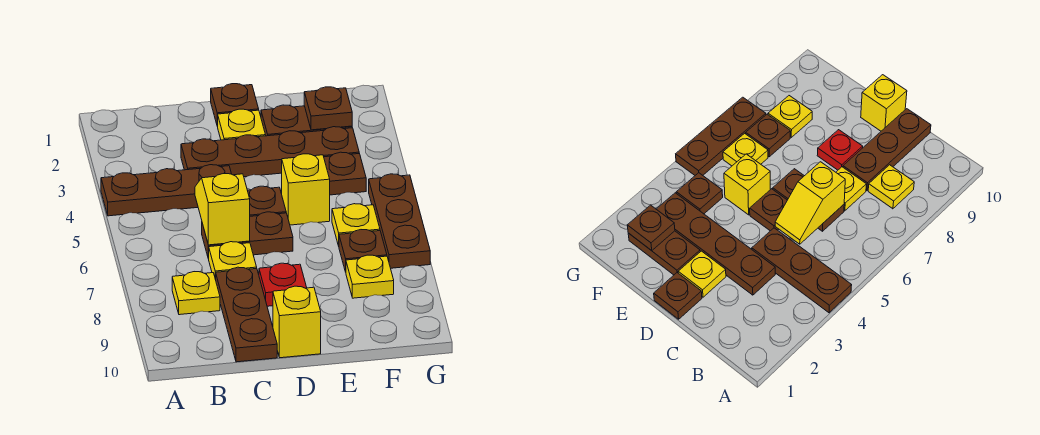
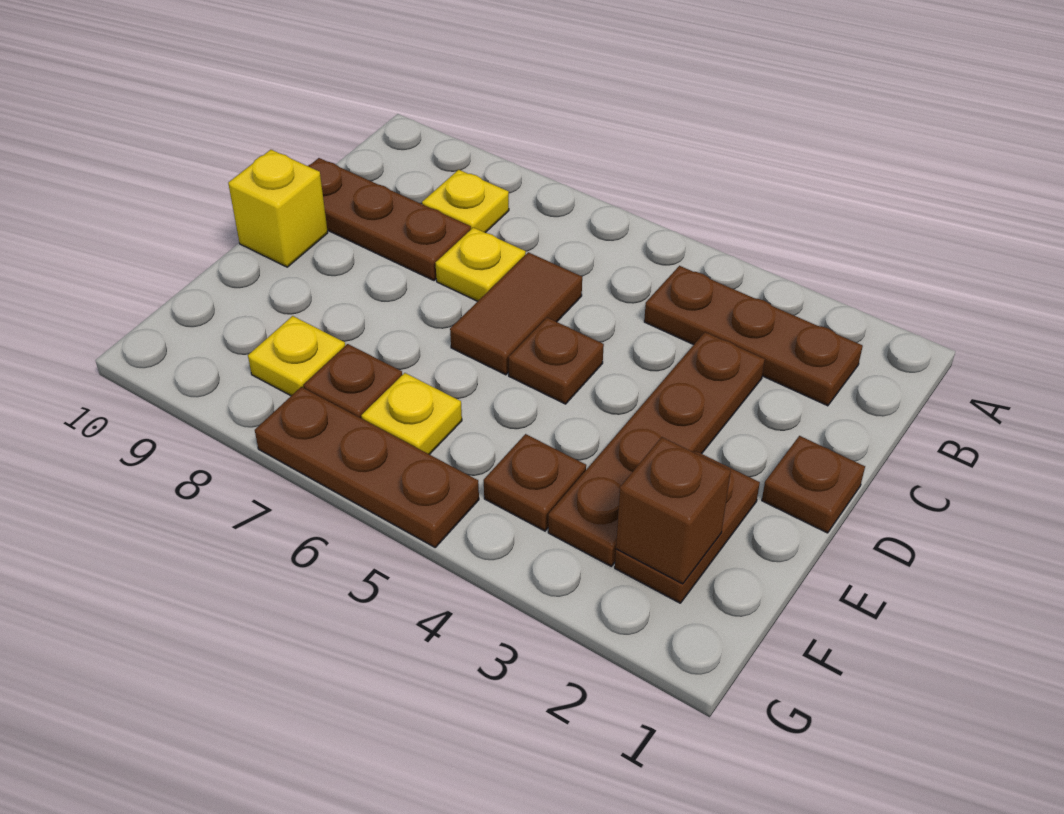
brown plate A4:C4 level 1 -> brown plate B2:B4 level 1
yellow slope C5:C6 level 2 top 6 -> none
brown plate C6:D6 level 1 -> brown tile C6:D6 level 1
yellow plate D2 level 1 -> none
red plate D8 level 1 -> none
yellow brick E5 level 1 -> none
brown plate F2 level 2 -> brown brick F2 level 2

